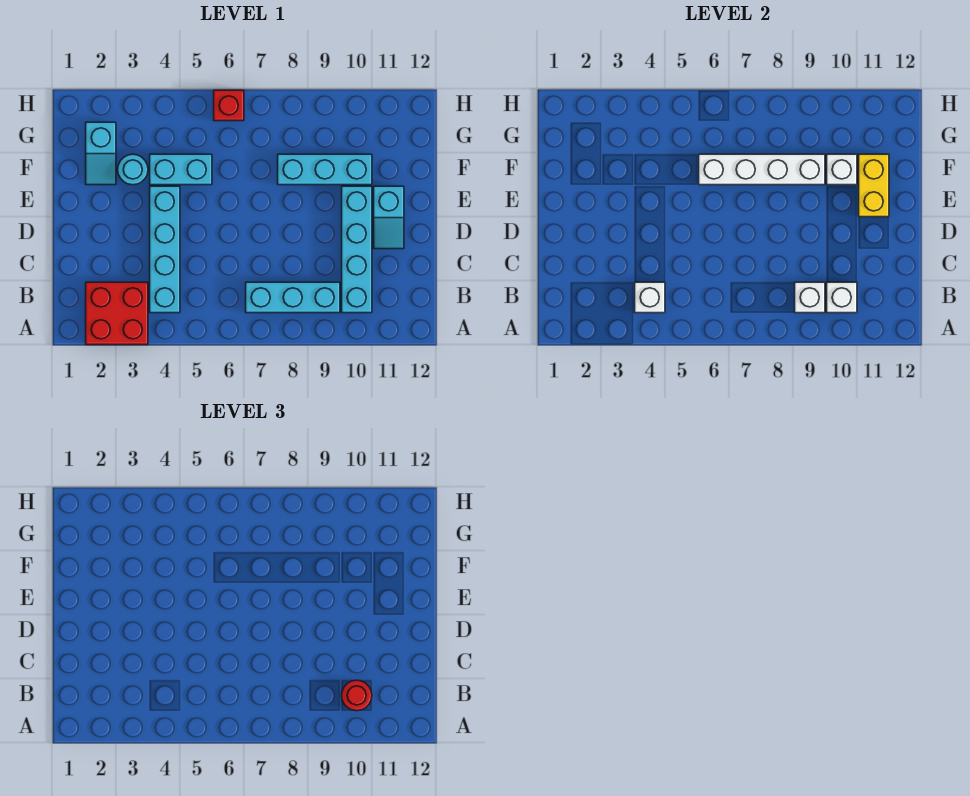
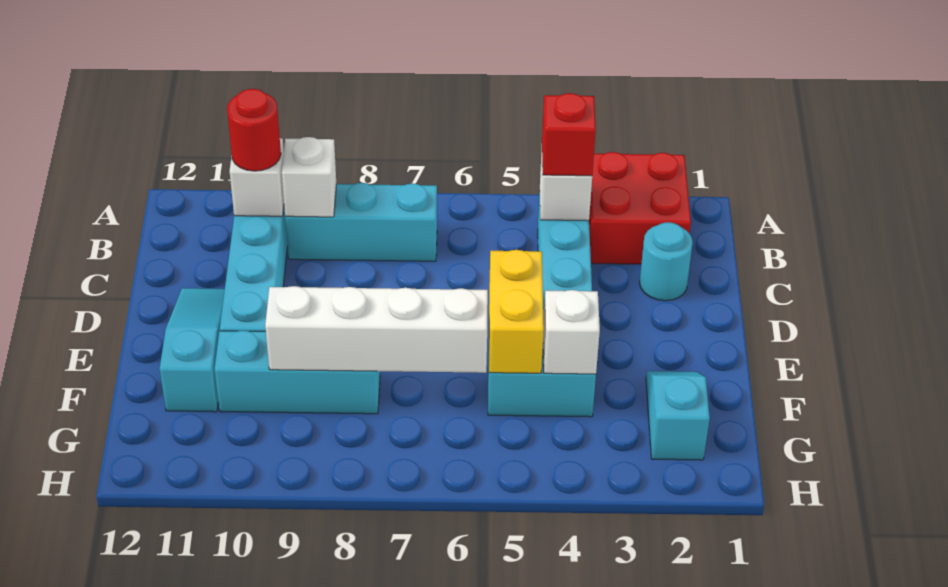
cyan slope D11:E11 level 1 top E -> cyan slope D11:F11 level 1 top F
yellow brick E11:F11 level 2 -> yellow brick E5:F5 level 2
cyan round brick F3 level 1 -> cyan round brick C2 level 1
white brick F10 level 2 -> white brick F4 level 2
red brick H6 level 1 -> red brick B4 level 3

